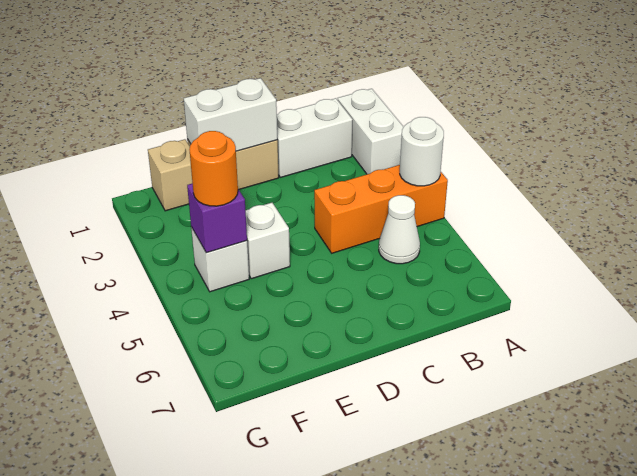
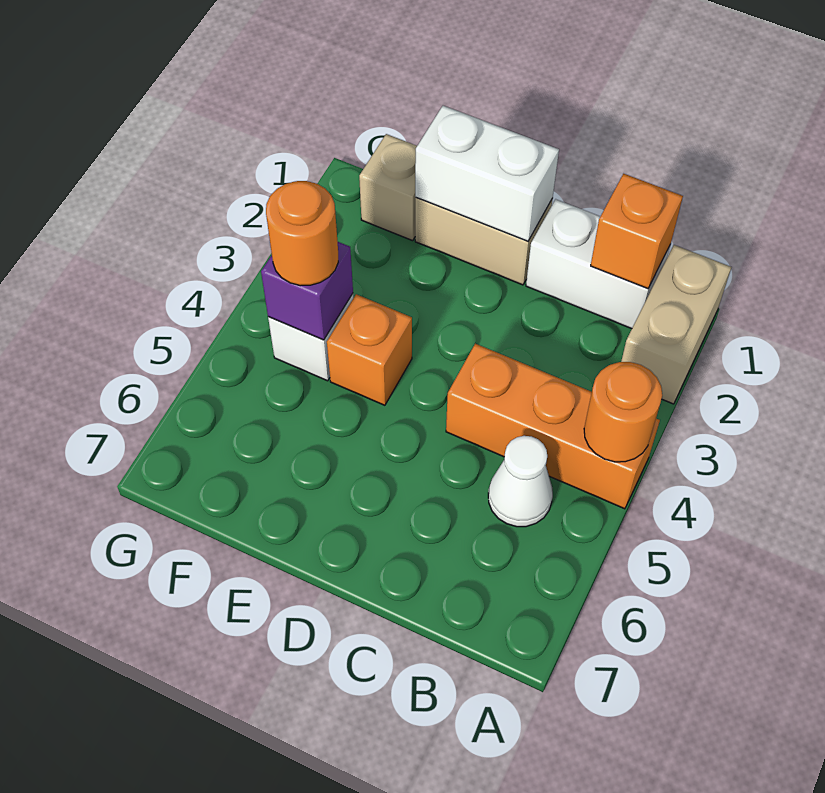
white brick A1:A2 level 1 -> tan brick A1:A2 level 1
white round brick A4 level 2 -> orange round brick A4 level 2
none -> orange brick B1 level 2
white brick E4 level 1 -> orange brick E4 level 1

